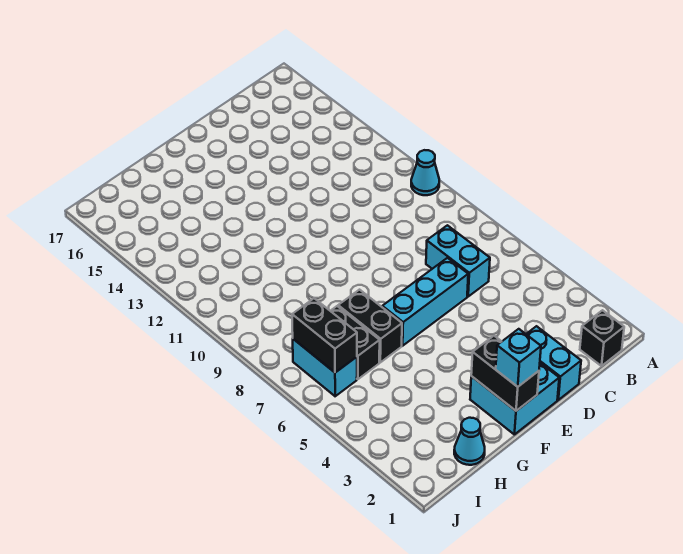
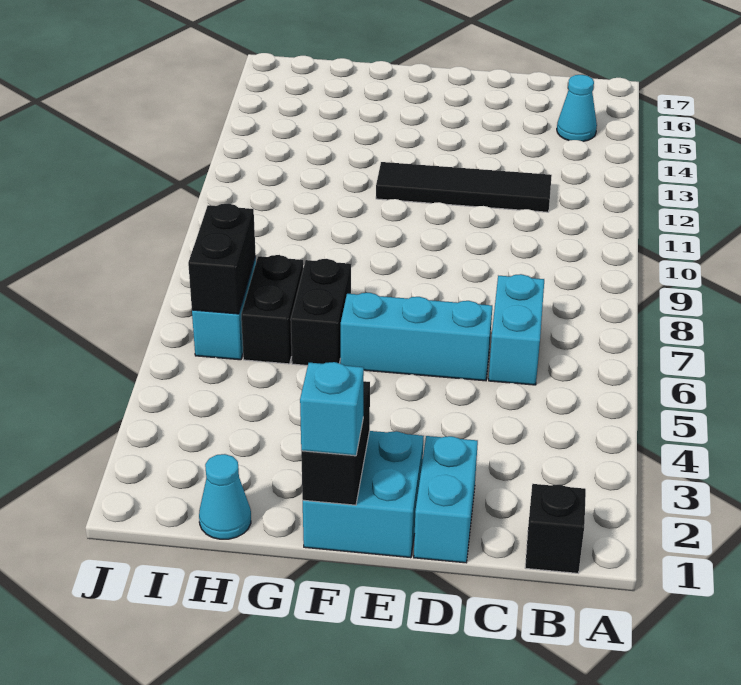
cyan cone A10 level 1 -> cyan cone B15 level 1
none -> black tile C12:F12 level 1

